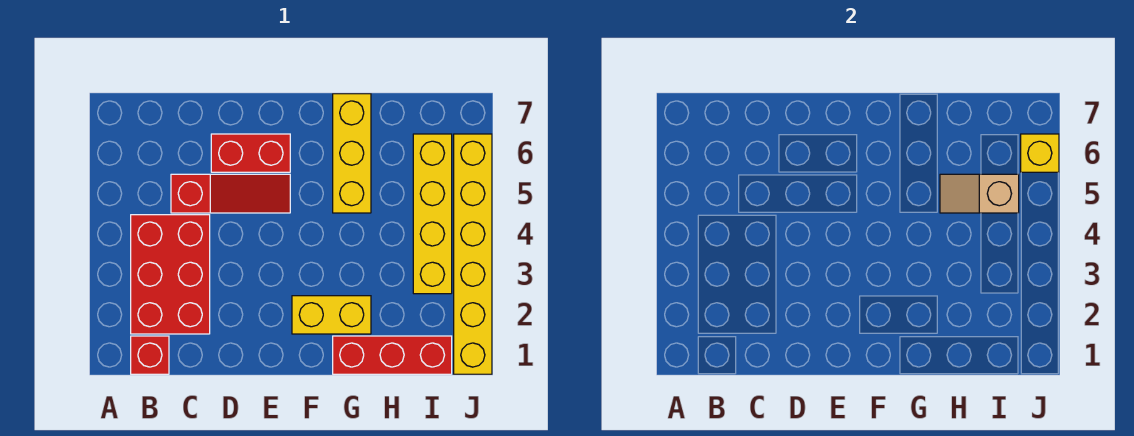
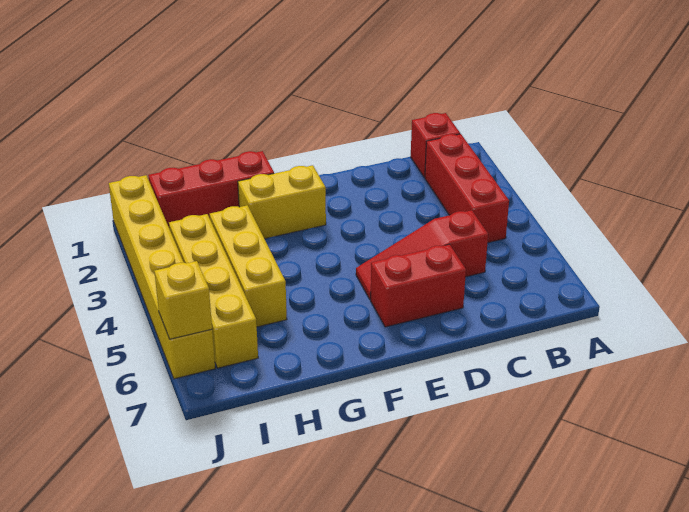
red brick B2:C4 level 1 -> red brick B2:B4 level 1
yellow brick G5:G7 level 1 -> yellow brick H3:H5 level 1
tan slope H5:I5 level 2 top I -> none

